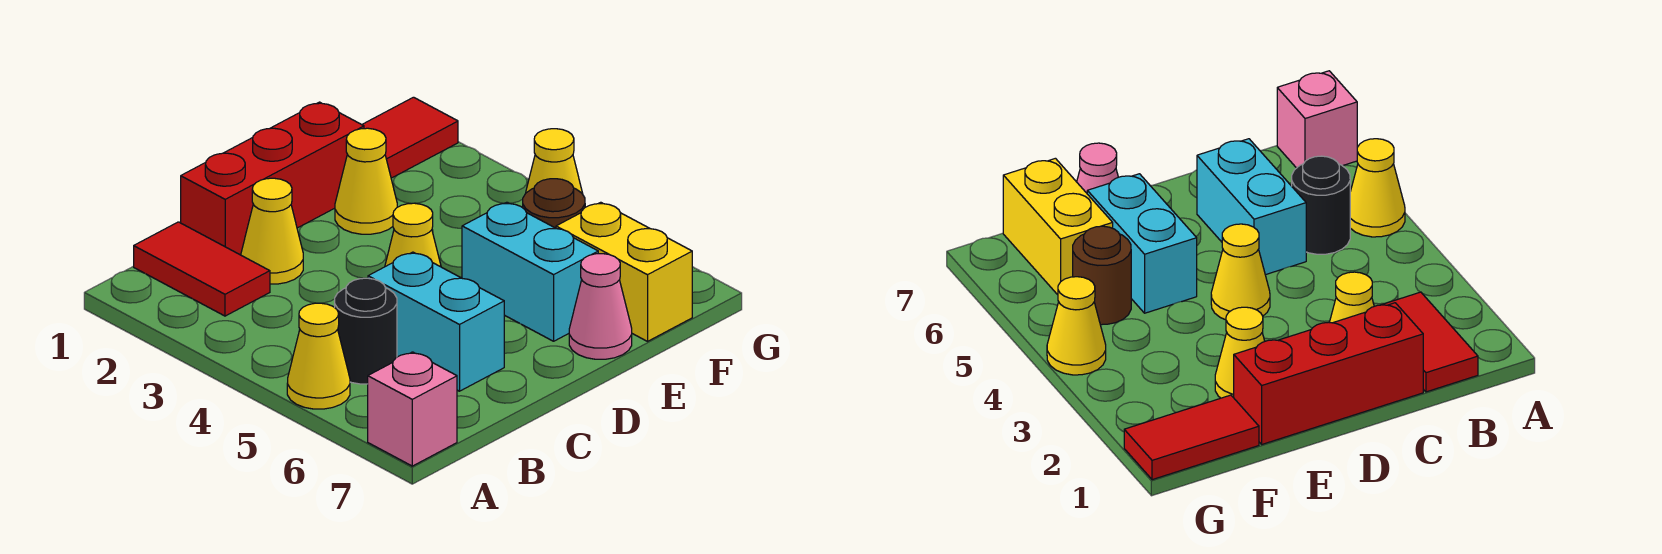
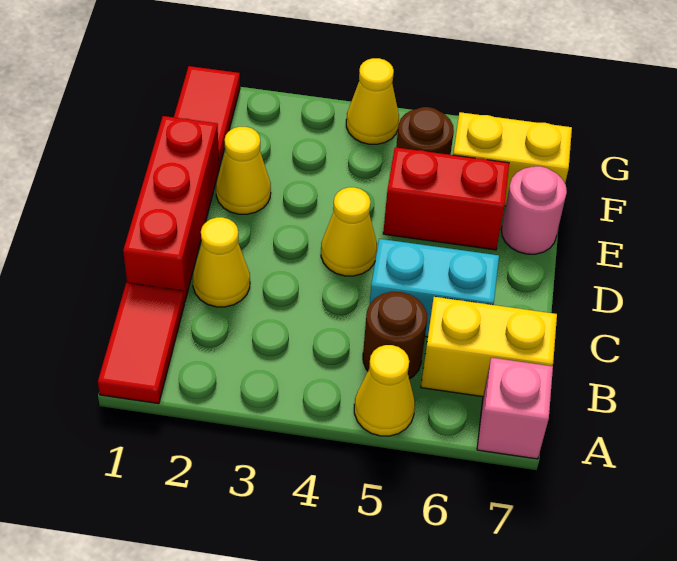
red tile B1:B2 level 1 -> red tile A1:B1 level 1
black round brick B5 level 1 -> brown round brick B5 level 1
none -> yellow brick B6:B7 level 1
cyan brick E5:E6 level 1 -> red brick E5:E6 level 1
pink cone E7 level 1 -> pink round brick E7 level 1

